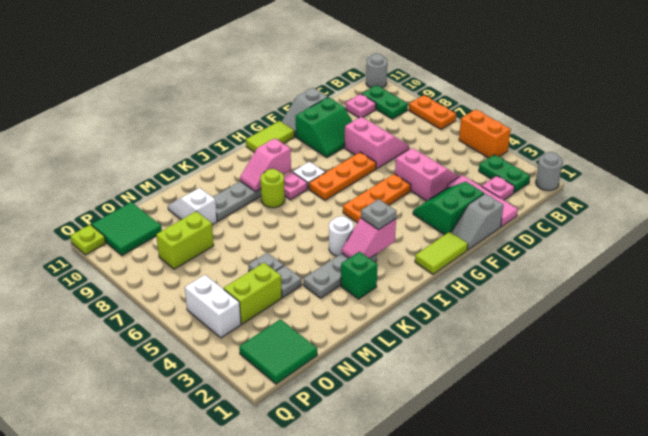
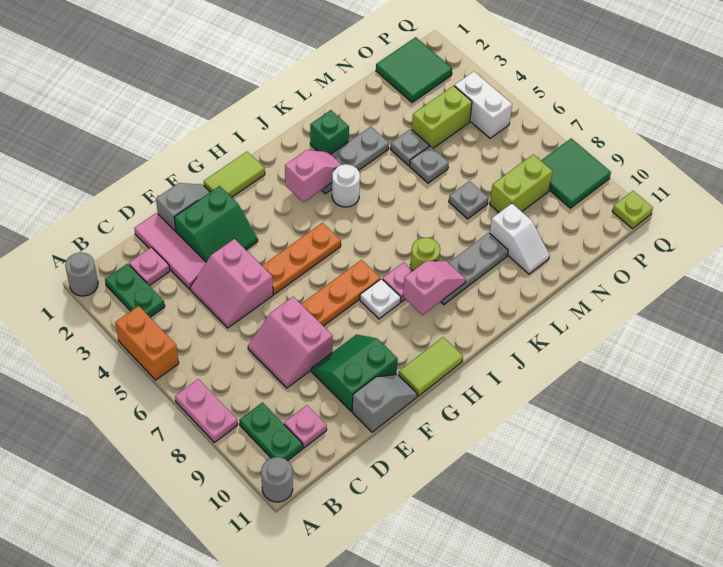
orange plate A7:A8 level 1 -> pink plate A7:A8 level 1
grey plate I3 level 3 -> grey plate M7 level 1
green tile O10:P11 level 1 -> green tile P8:Q9 level 1

